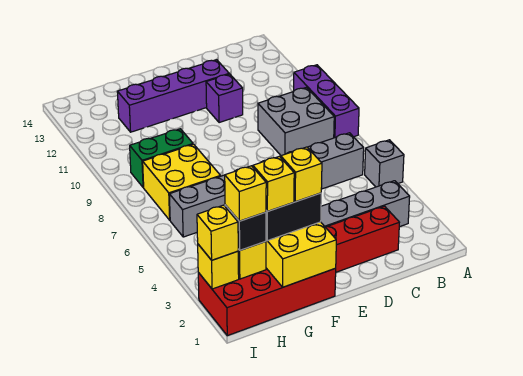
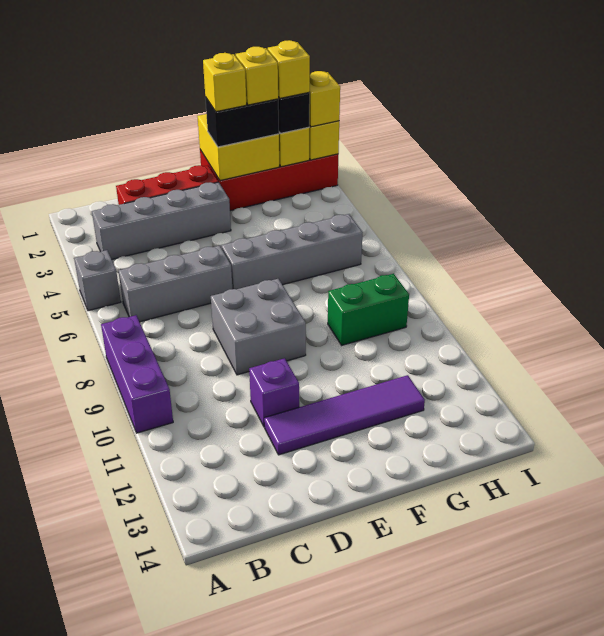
grey brick B8:C9 level 1 -> grey brick D8:E9 level 1
purple brick D12:G12 level 1 -> purple tile D12:G12 level 1
yellow brick G7:H8 level 1 -> none

